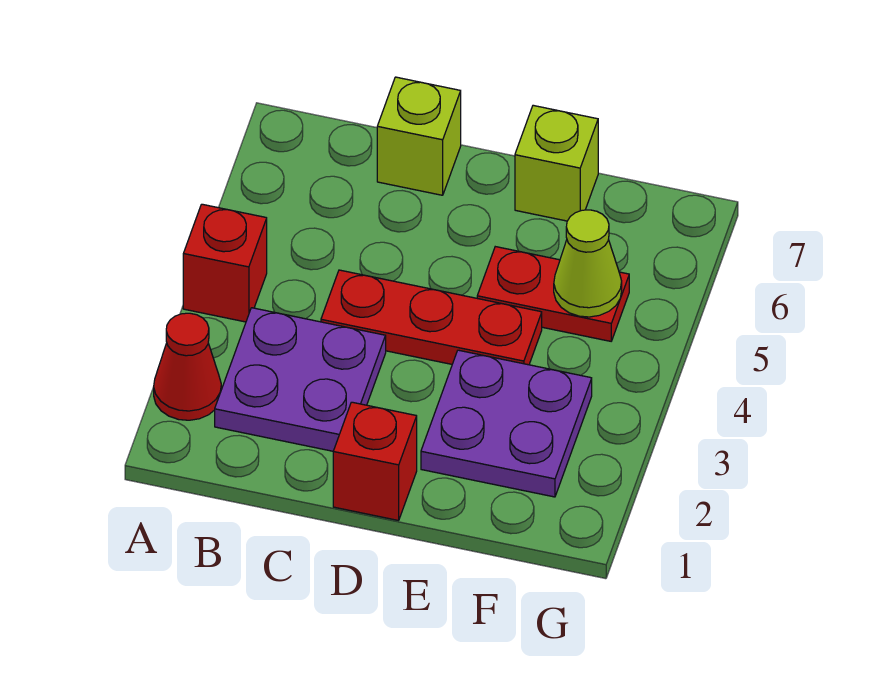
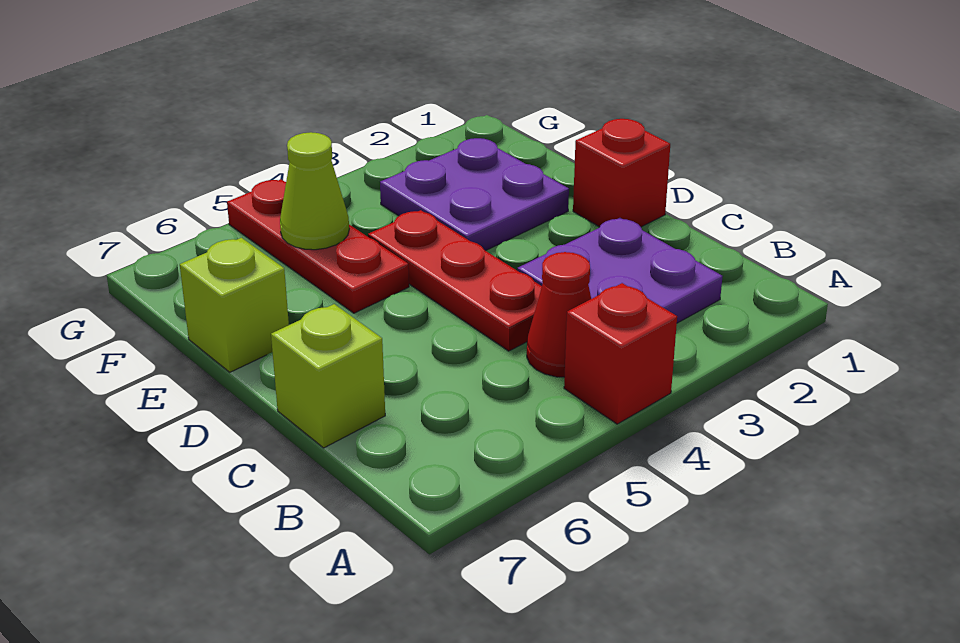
red cone A2 level 1 -> red cone B4 level 1
red plate E5:F5 level 1 -> red plate E5:G5 level 1

